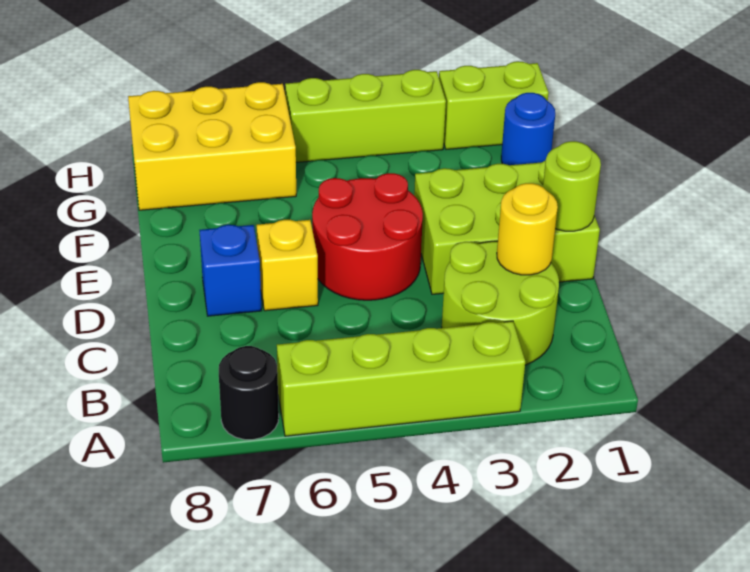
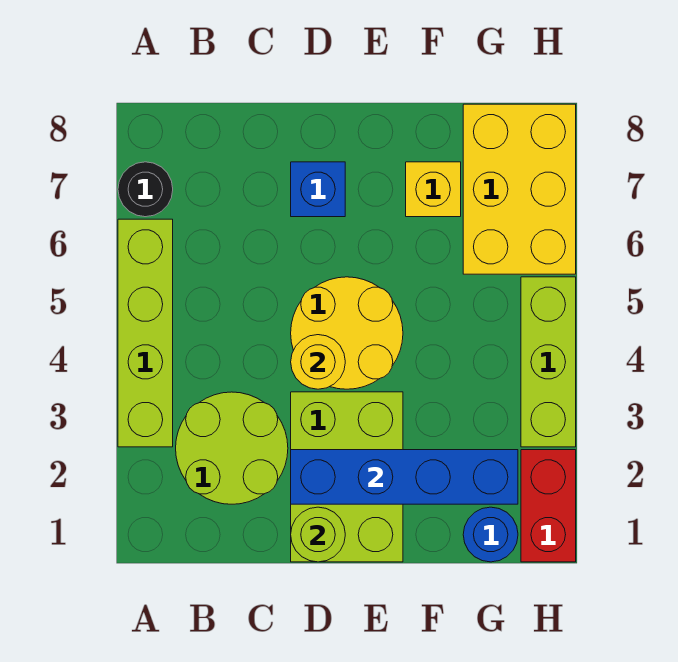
yellow round brick C2 level 2 -> yellow round brick D4 level 2
none -> blue brick D2:G2 level 2
red round brick D4:E5 level 1 -> yellow round brick D4:E5 level 1
yellow brick D6 level 1 -> yellow brick F7 level 1
lime brick H1:H2 level 1 -> red brick H1:H2 level 1

